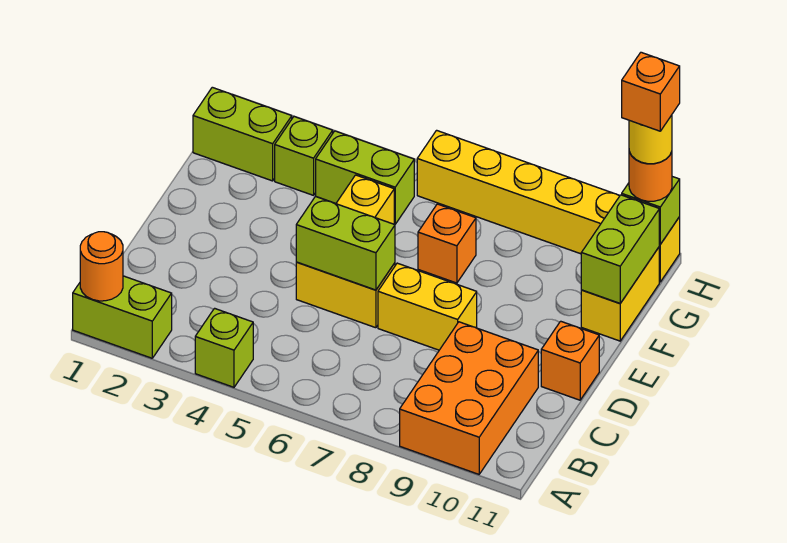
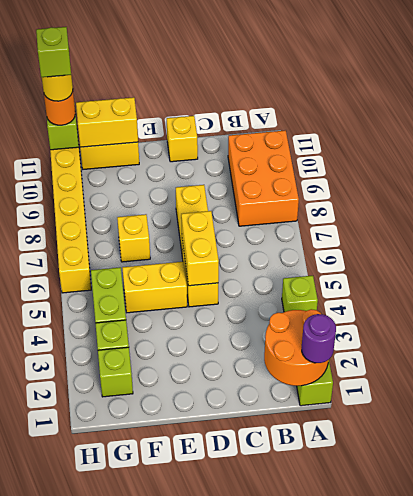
orange round brick A1 level 2 -> orange round brick A1:B2 level 2
none -> purple round brick A1 level 3
orange brick A9:C10 level 1 -> orange brick A8:B10 level 1
lime brick D5:D6 level 2 -> yellow brick D5:D6 level 2
orange brick D11 level 1 -> yellow brick D11 level 1
orange brick F7 level 1 -> yellow brick F7 level 1
lime brick F11:G11 level 2 -> yellow brick F11:G11 level 2
lime brick G1:G2 level 1 -> lime brick G2 level 1
orange brick H11 level 5 -> lime brick H11 level 5

